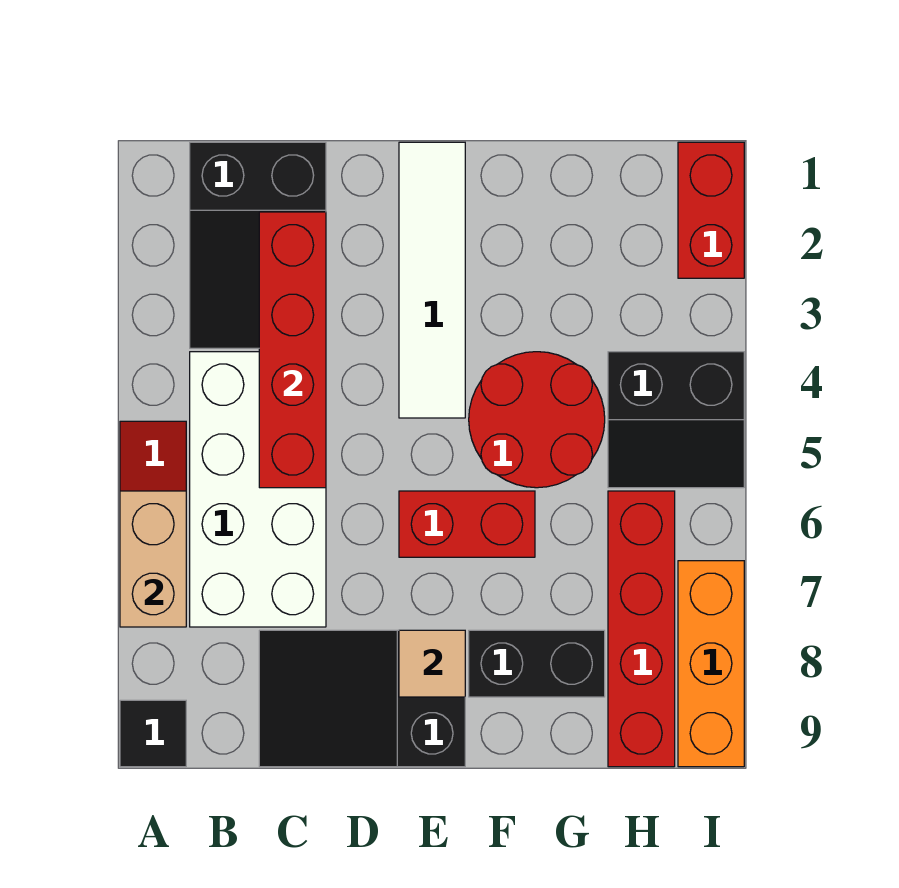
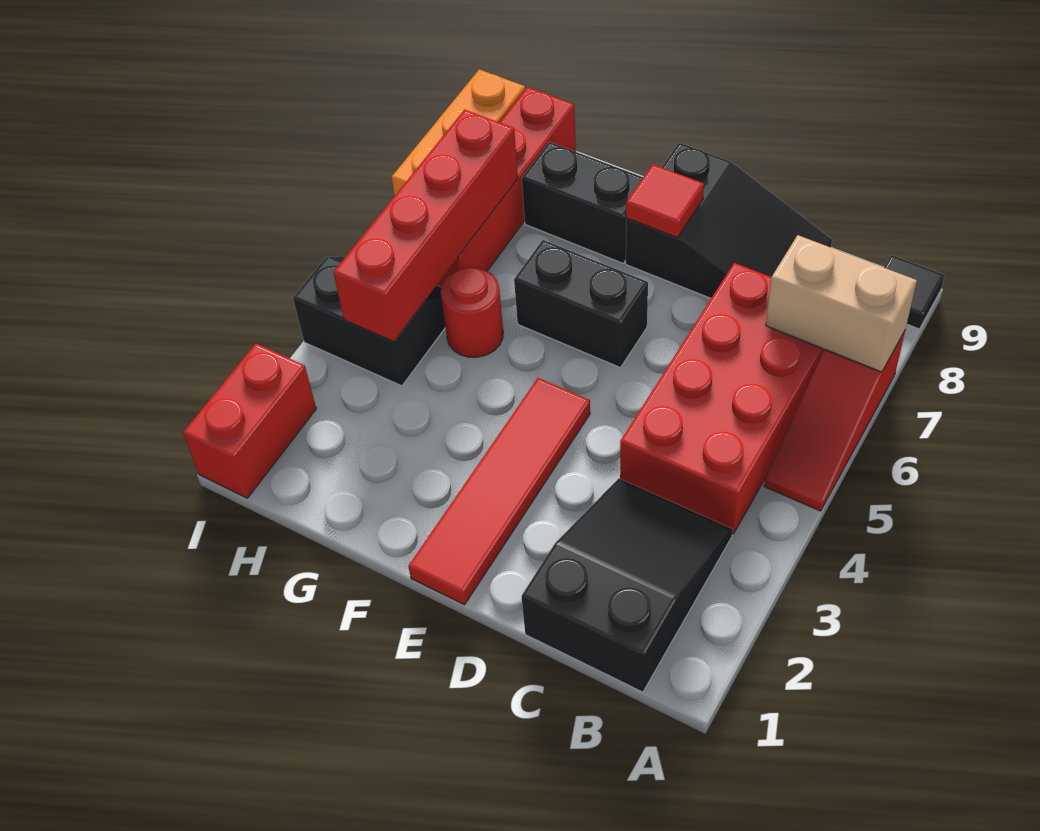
tan brick A6:A7 level 2 -> tan brick A7:B7 level 2
white brick B4:C7 level 1 -> red brick B4:C7 level 1
red brick C2:C5 level 2 -> red brick H4:H7 level 2
white tile E1:E4 level 1 -> red tile E1:E4 level 1
red brick E6:F6 level 1 -> black brick E6:F6 level 1
tan tile E8 level 2 -> red tile E8 level 2
red round brick F4:G5 level 1 -> red round brick G5 level 1

